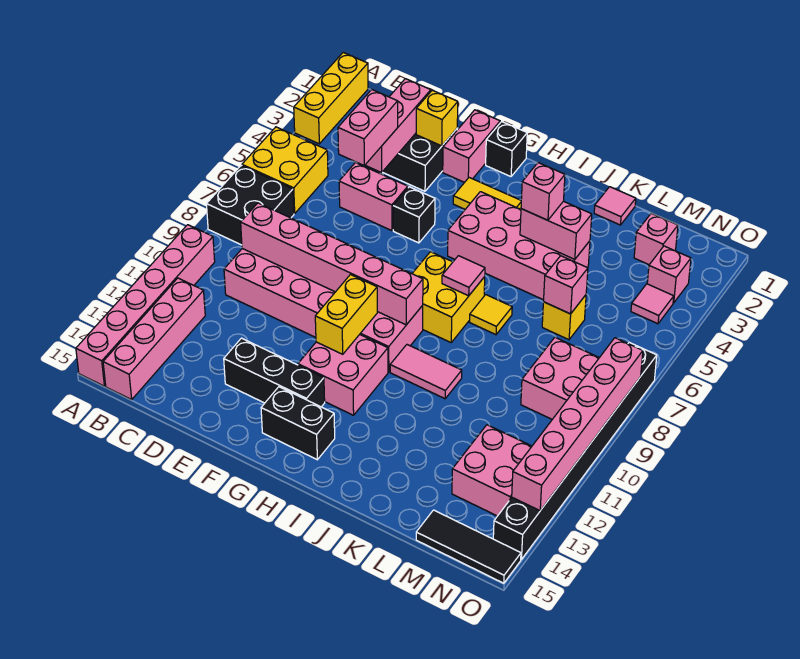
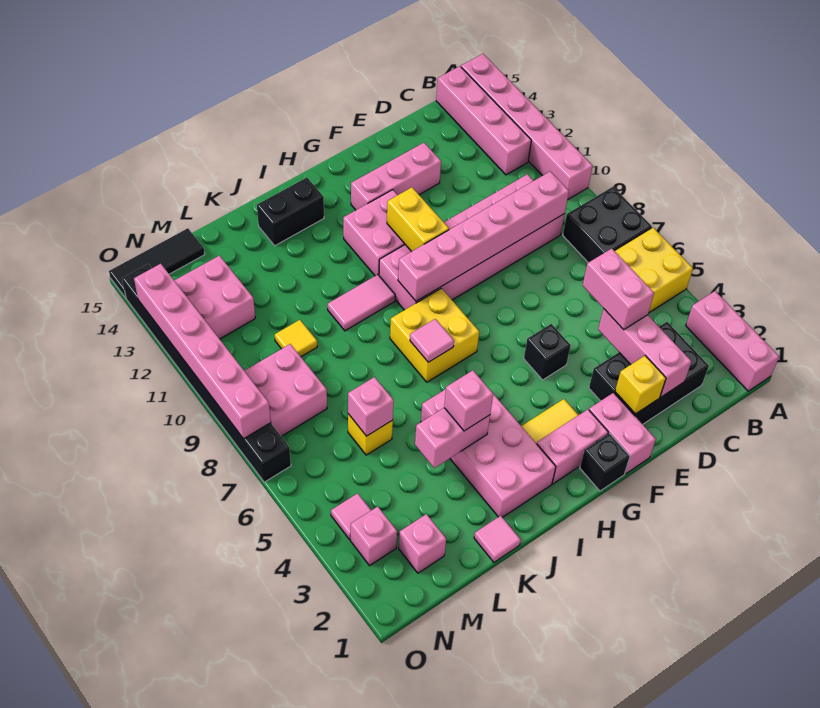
yellow brick A1:A3 level 1 -> pink brick A1:A3 level 1
pink brick D5:E5 level 1 -> pink brick G2:H2 level 1
black brick E13:G13 level 1 -> pink brick E13:G13 level 1
black brick G14:H14 level 1 -> black brick I14:J14 level 1
pink brick H4:K5 level 1 -> pink brick I2:J5 level 1
yellow tile J7 level 1 -> yellow tile L10 level 1

